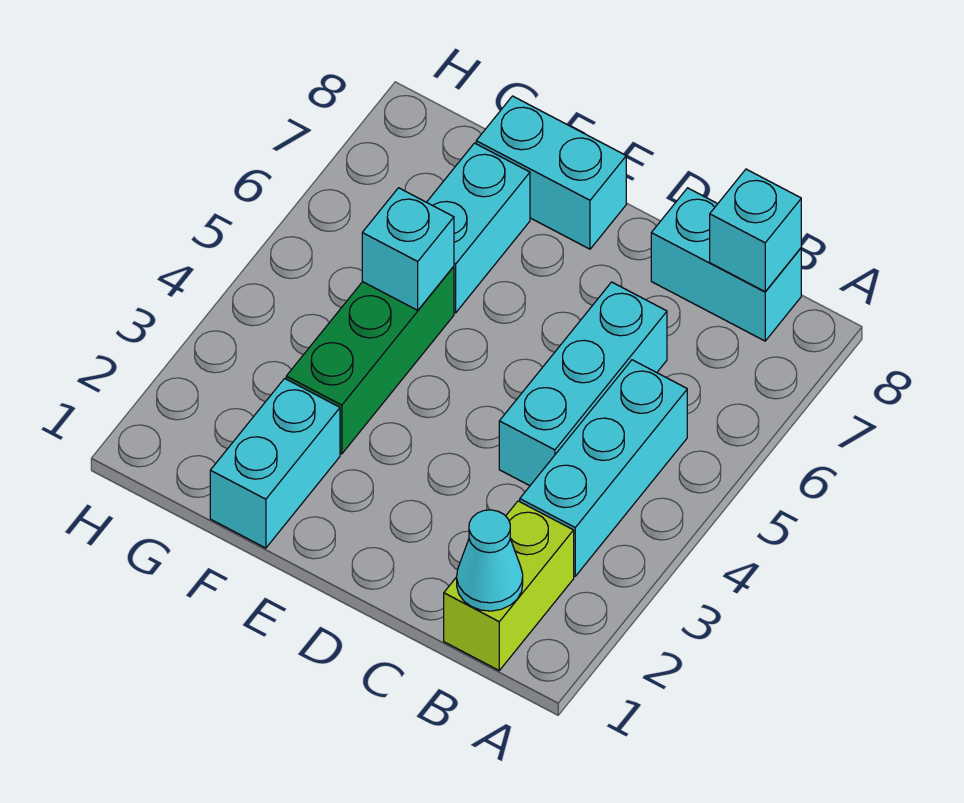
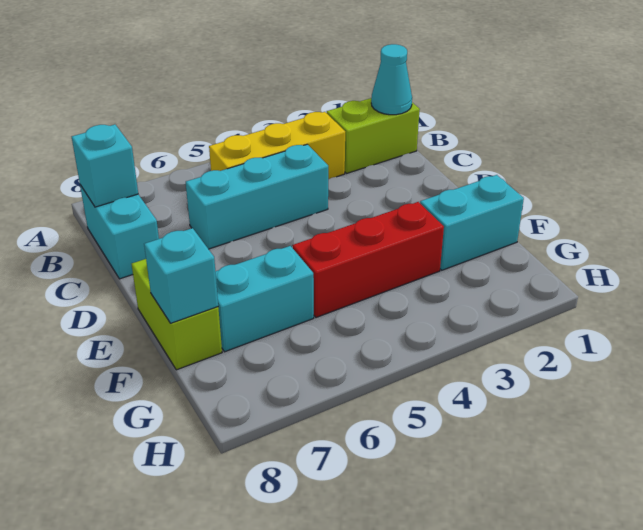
cyan brick B3:B5 level 1 -> yellow brick B3:B5 level 1
cyan brick E8:F8 level 1 -> lime brick E8:F8 level 1
green brick F3:F5 level 1 -> red brick F3:F5 level 1
cyan brick F5 level 2 -> cyan brick F8 level 2

